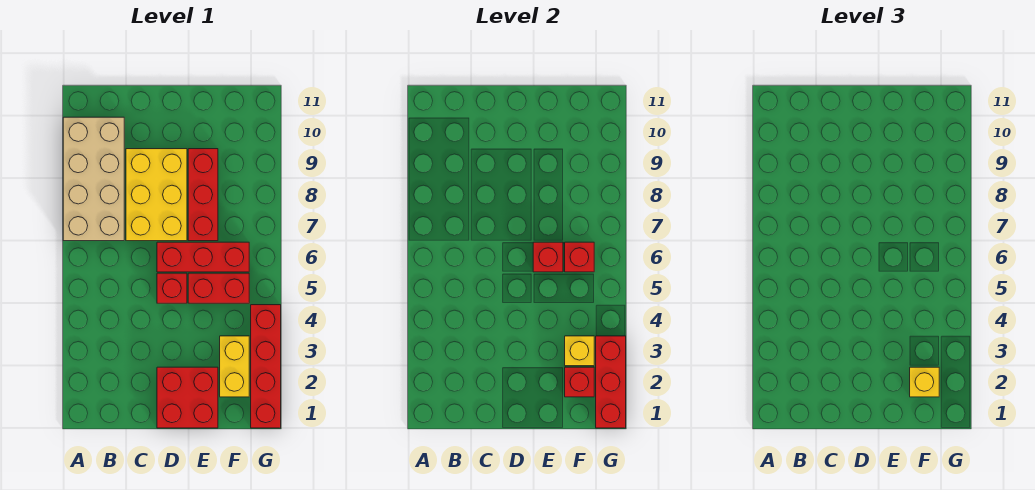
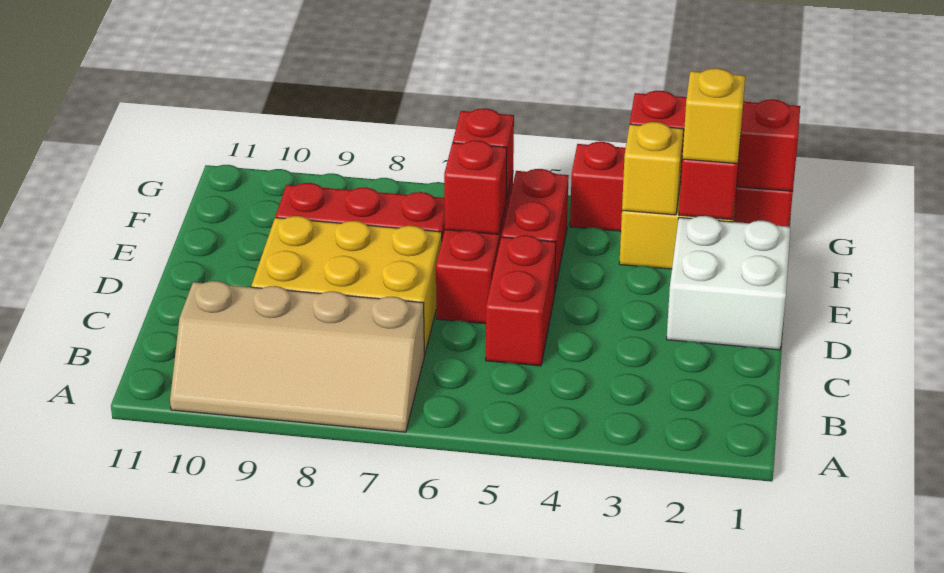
tan brick A7:B10 level 1 -> tan slope A7:B10 level 1 top B
red brick D1:E2 level 1 -> white brick D1:E2 level 1
red brick D5 level 1 -> red brick C5:D5 level 1

